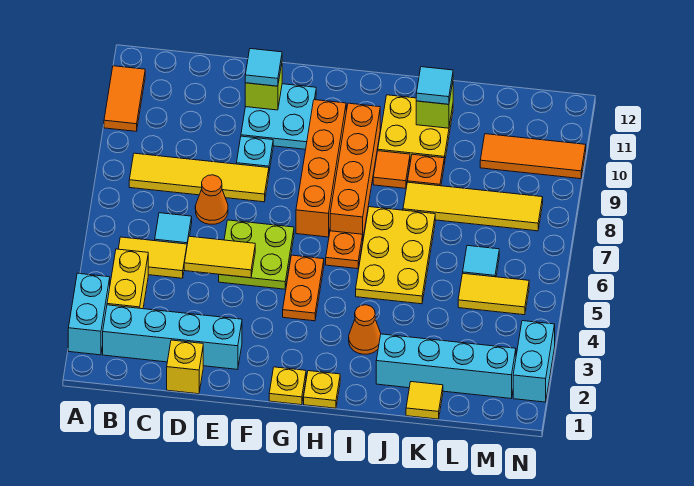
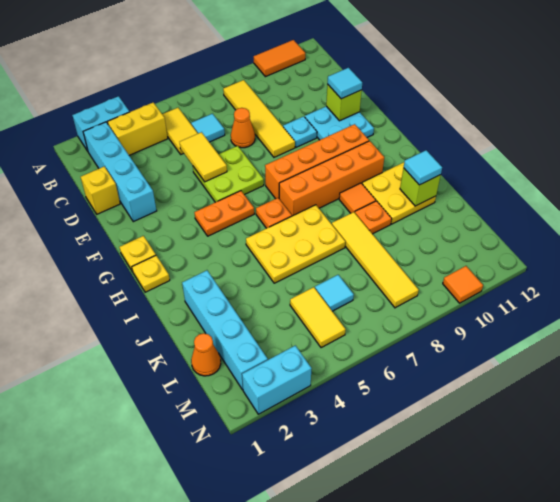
orange cone I3 level 1 -> orange cone L1 level 1
yellow tile K1 level 1 -> none
orange tile L10:N10 level 1 -> orange tile N10 level 1

